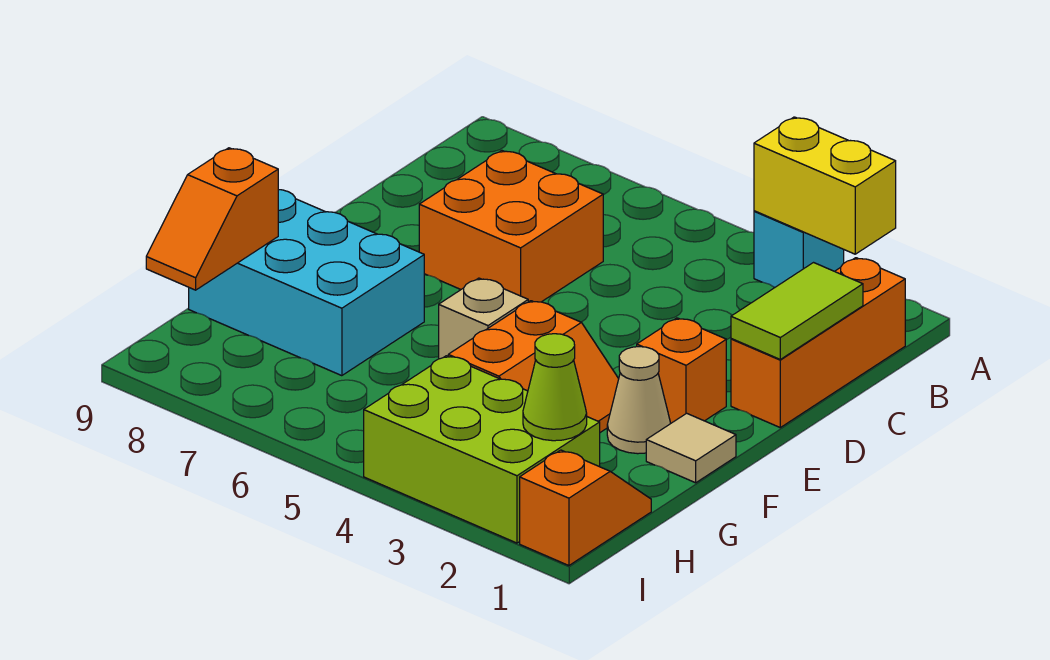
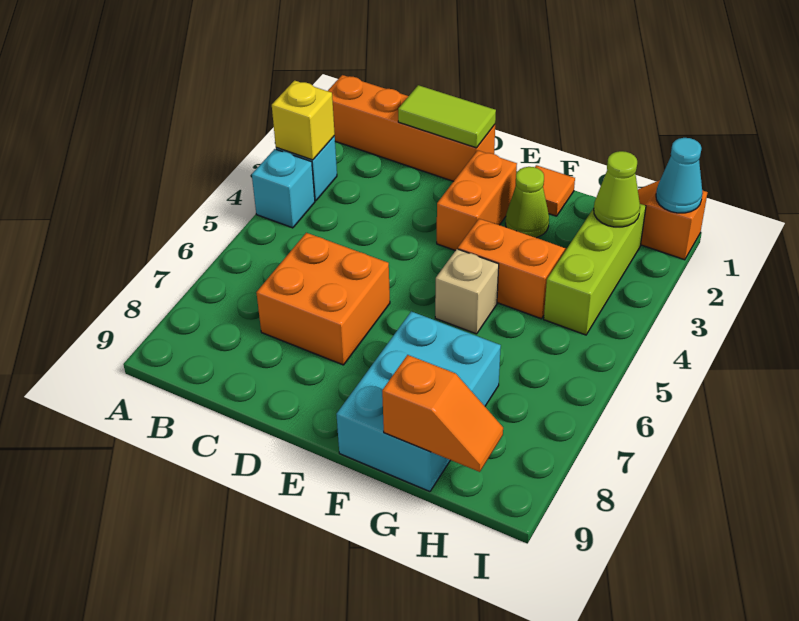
yellow brick A2:A3 level 2 -> yellow brick A3 level 2
none -> cyan brick A4 level 1
orange brick B1:D1 level 1 -> orange brick A1:D1 level 1
orange brick E2 level 1 -> orange brick E2:E3 level 1
tan tile F1 level 1 -> orange tile F1 level 1
tan cone F2 level 1 -> lime cone F2 level 1
lime brick H2:I4 level 1 -> lime brick H2:H4 level 1
none -> cyan cone I1 level 2

